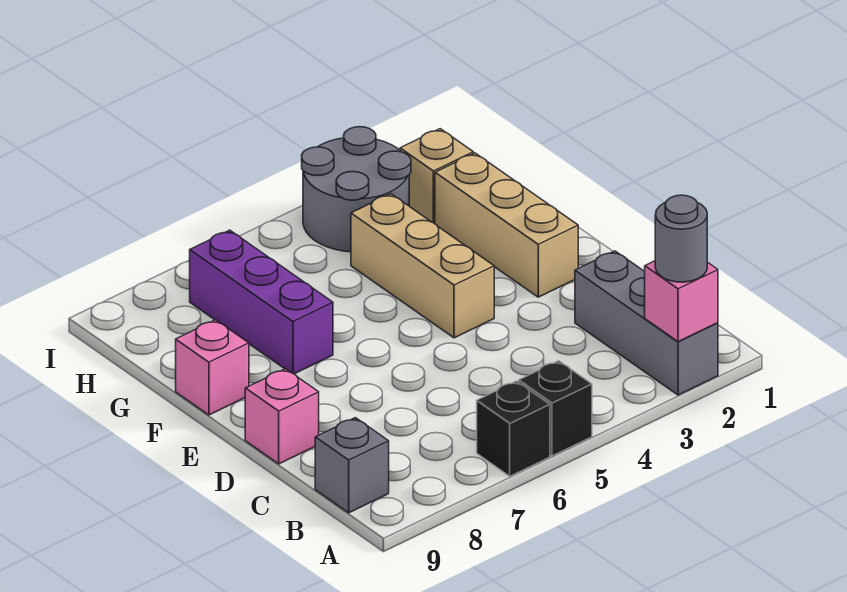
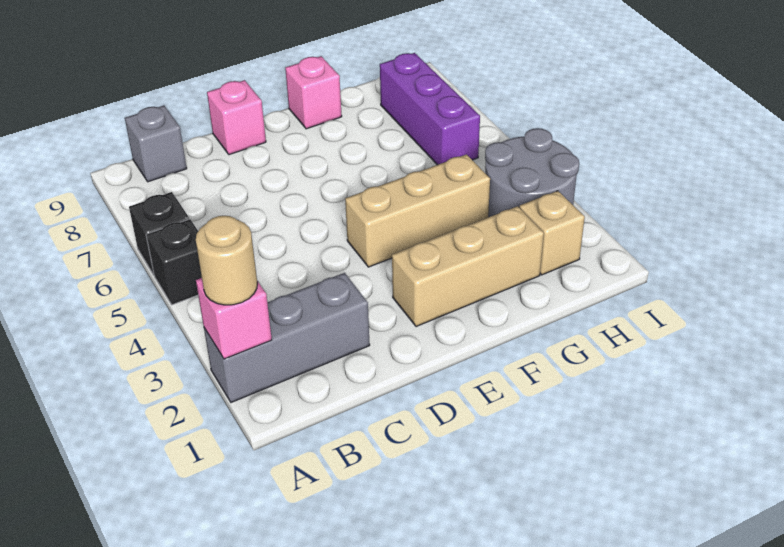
grey round brick A2 level 3 -> tan round brick A2 level 3
purple brick F7:H7 level 1 -> purple brick H6:H8 level 1

